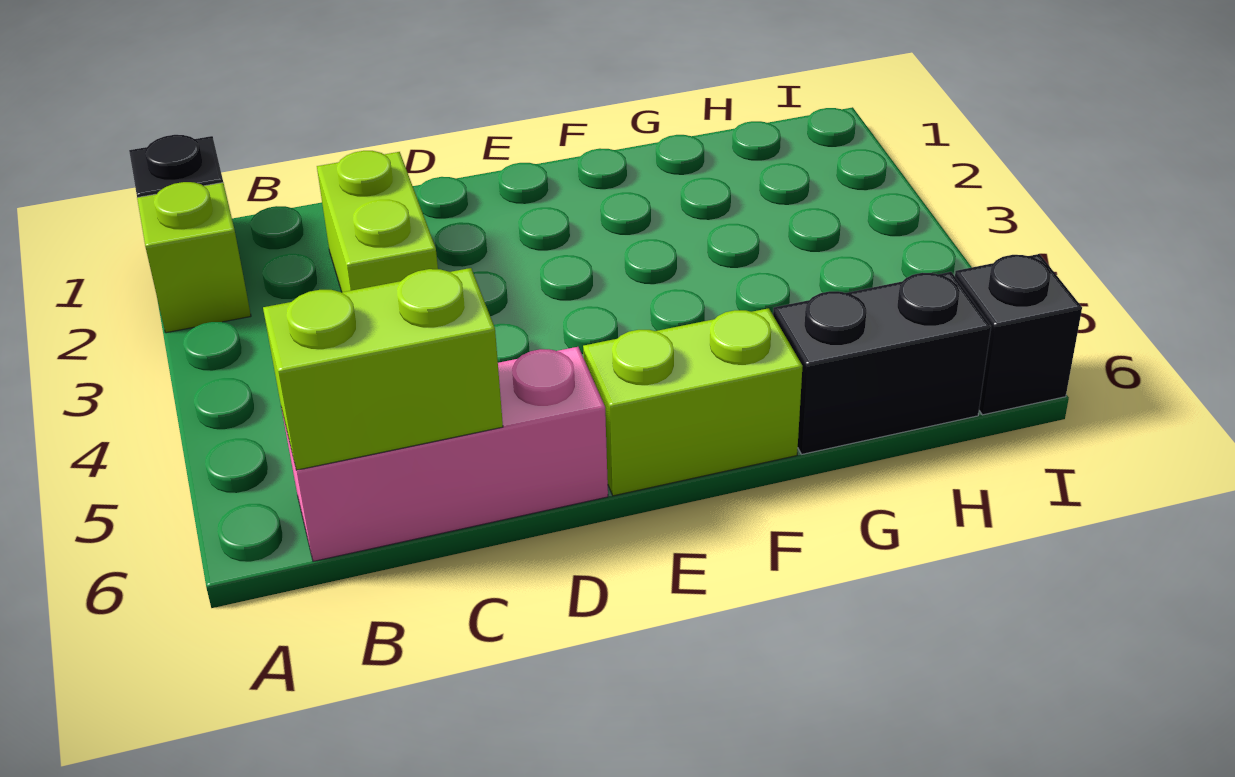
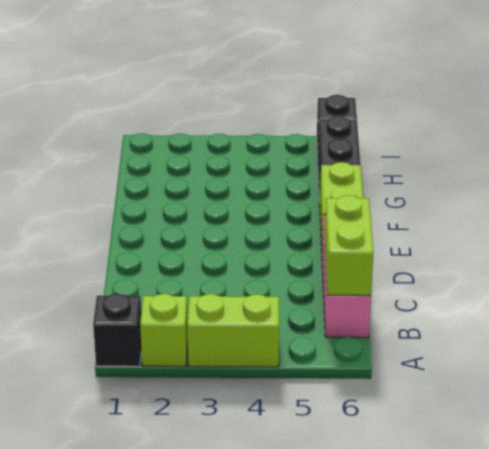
lime brick C2:C3 level 1 -> lime brick A3:A4 level 1

